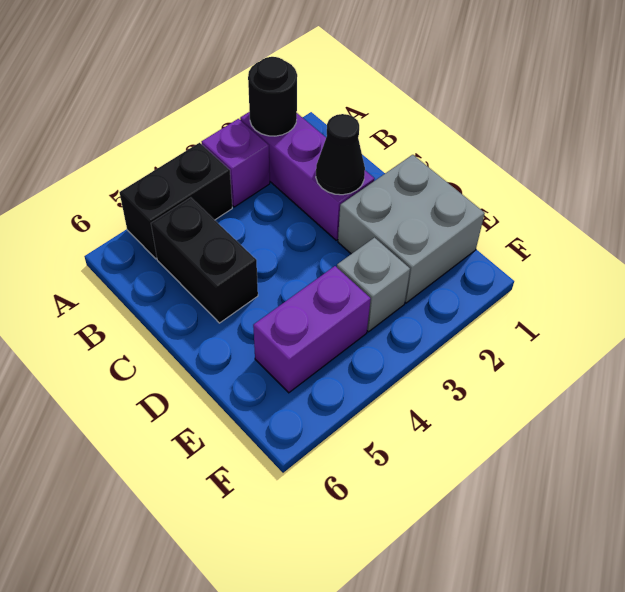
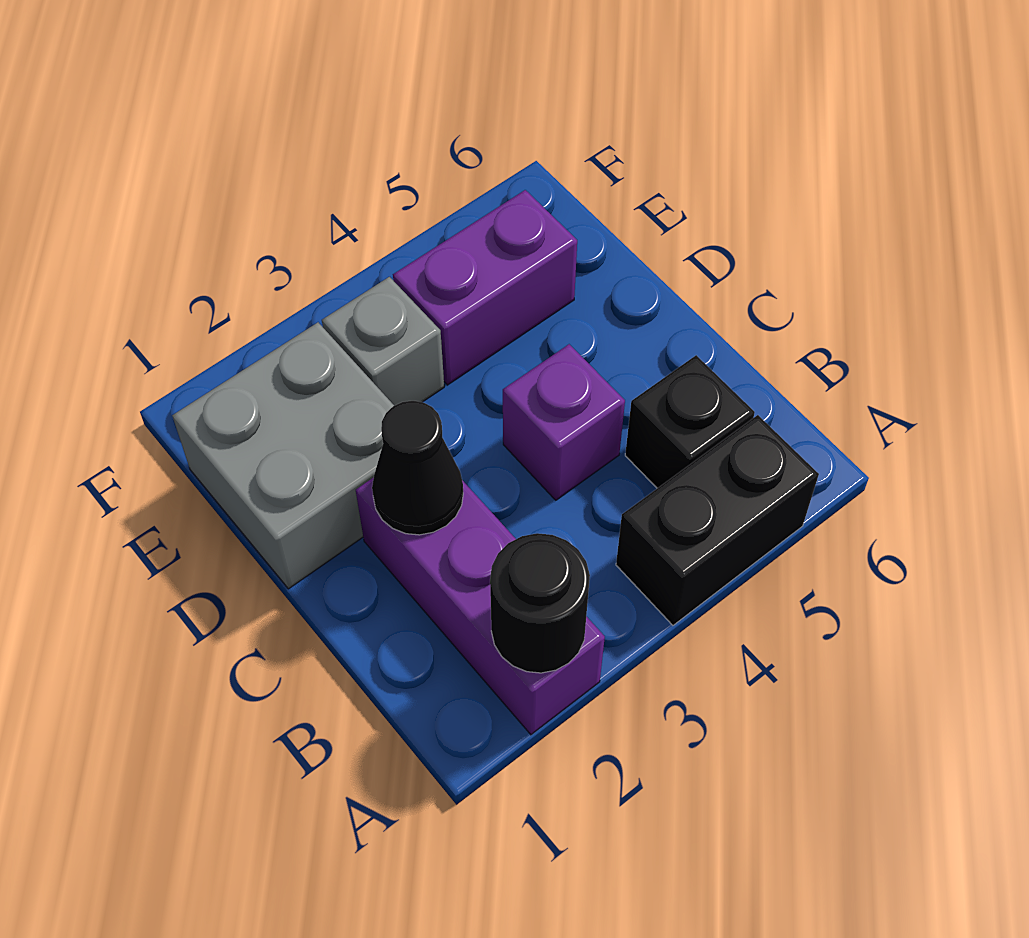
purple brick A3 level 1 -> purple brick C4 level 1
black brick B5:C5 level 1 -> black brick B5 level 1

